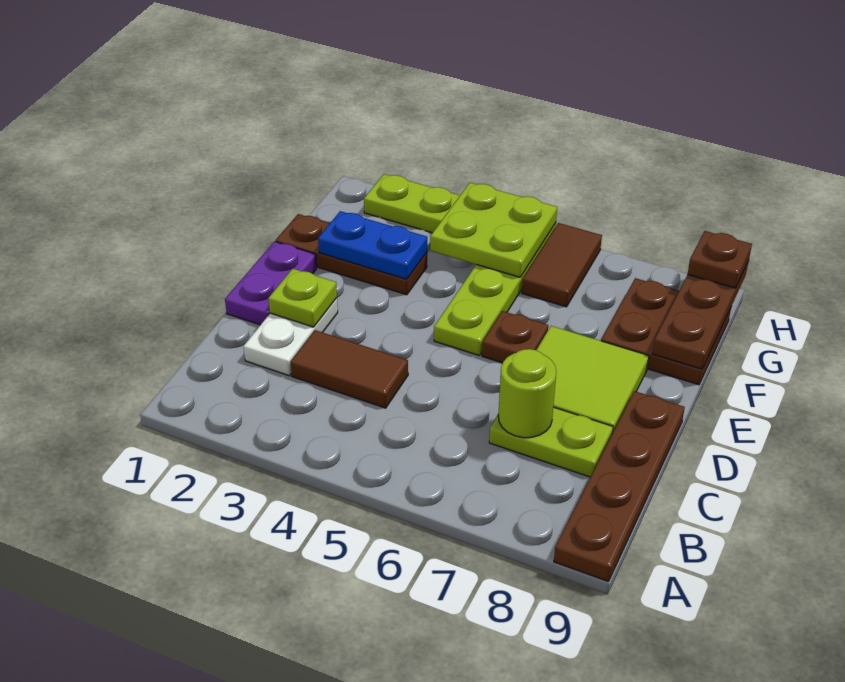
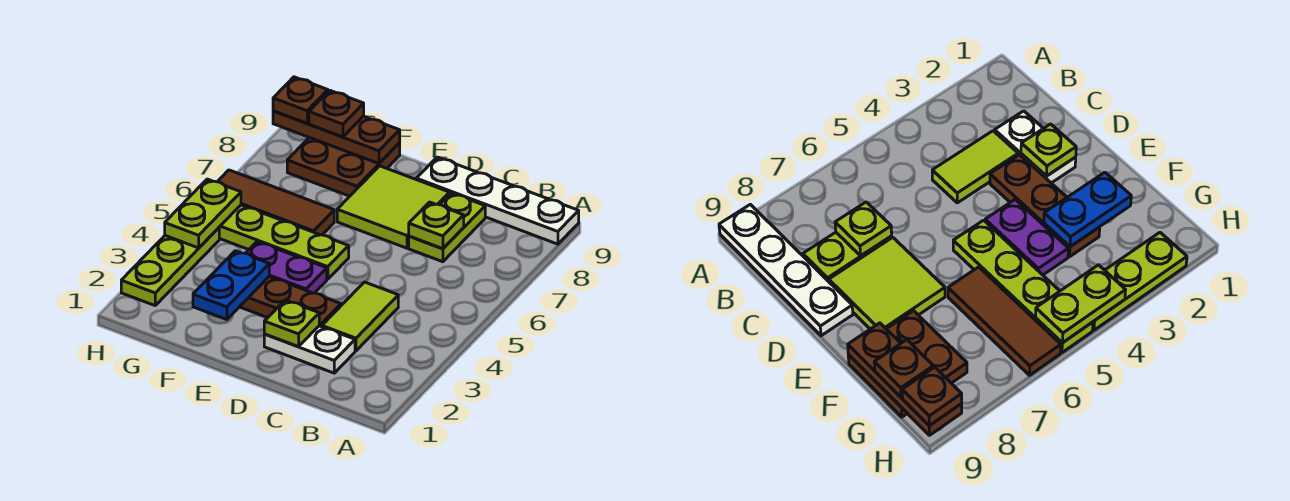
brown plate A9:D9 level 1 -> white plate A9:D9 level 1
brown tile C3:C4 level 1 -> lime tile C3:C4 level 1
lime round brick C7 level 2 -> lime plate C7 level 2
purple plate D1:E1 level 1 -> purple plate E4:F4 level 1
brown plate E6 level 1 -> brown plate G9 level 3
brown plate F1:F3 level 1 -> brown plate D3:F3 level 1
lime plate G4:H5 level 2 -> lime plate H4:H5 level 2
brown tile G6:H6 level 1 -> brown tile F6:H6 level 1

